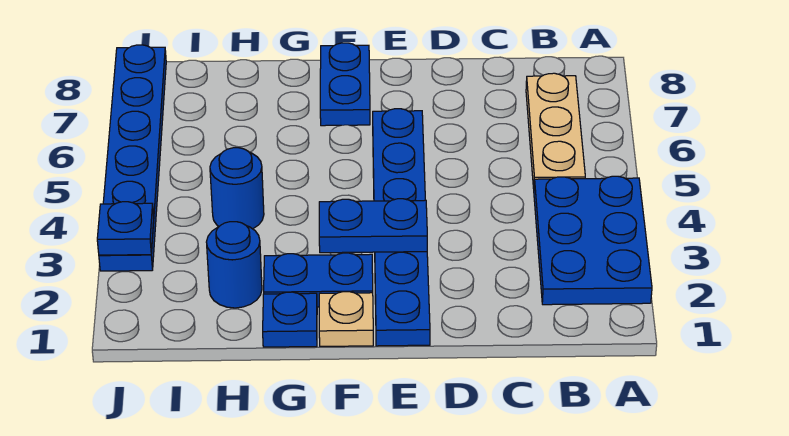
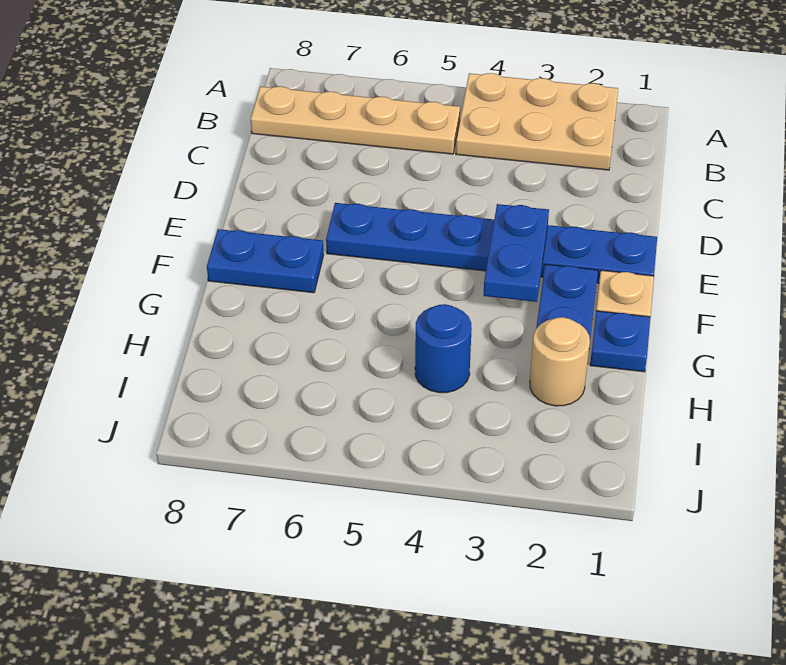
blue plate A2:B4 level 1 -> tan plate A2:B4 level 1
tan plate B5:B7 level 1 -> tan plate B5:B8 level 1
blue round brick H2 level 1 -> tan round brick H2 level 1
blue plate J3:J8 level 1 -> none
blue plate J3 level 2 -> none

